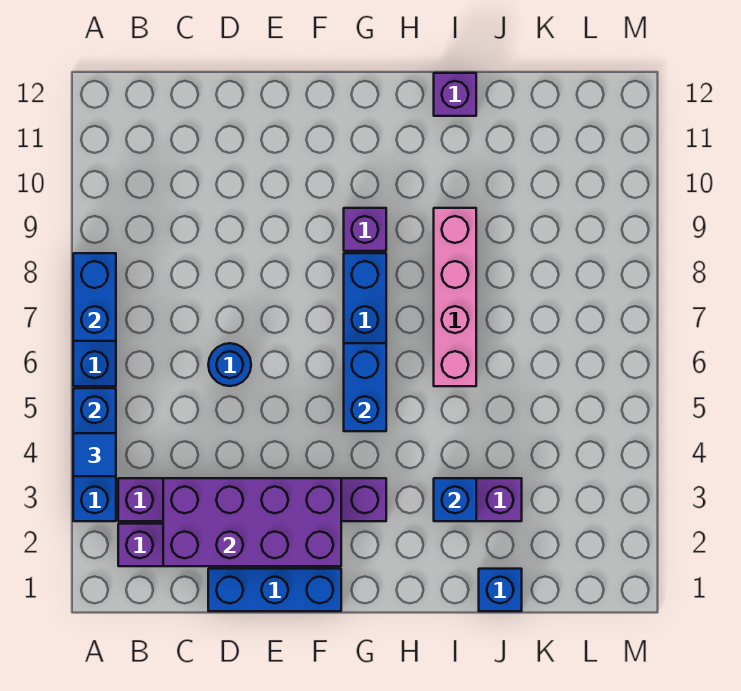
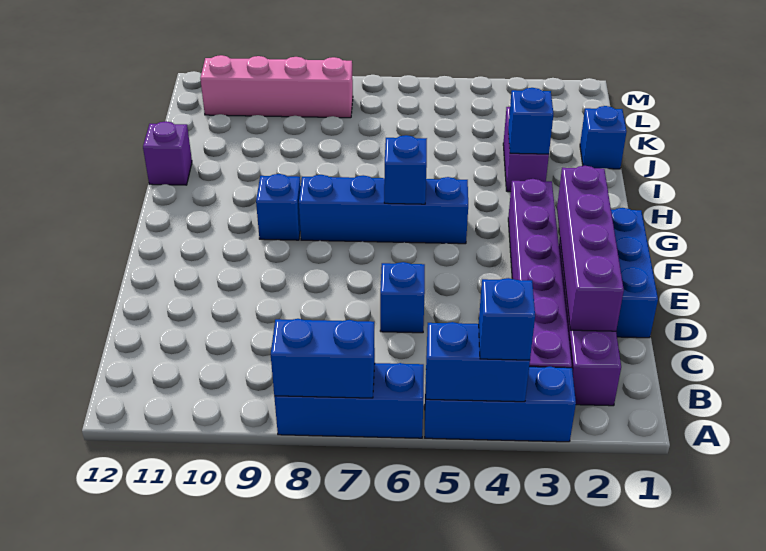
blue tile A4 level 3 -> blue brick A4 level 3
purple brick C2:F3 level 2 -> purple brick C2:F2 level 2
blue round brick D6 level 1 -> blue brick D6 level 1
blue brick G5:G6 level 2 -> blue brick G6 level 2
purple brick G9 level 1 -> blue brick G9 level 1
pink brick I6:I9 level 1 -> pink brick L8:L11 level 1

